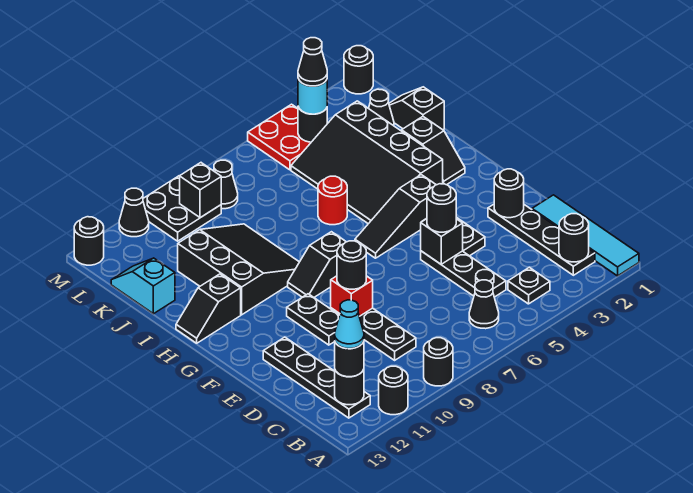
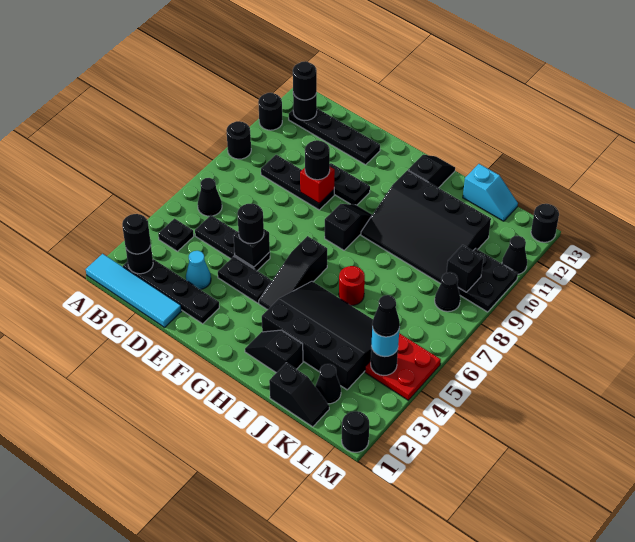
cyan cone B12 level 4 -> cyan cone D3 level 1
black round brick E2 level 2 -> black round brick B2 level 3
black slope G4:G6 level 1 top 4 -> black slope G4:G6 level 1 top 6
black slope H9:J11 level 1 top 11 -> black slope H9:K11 level 1 top 11

